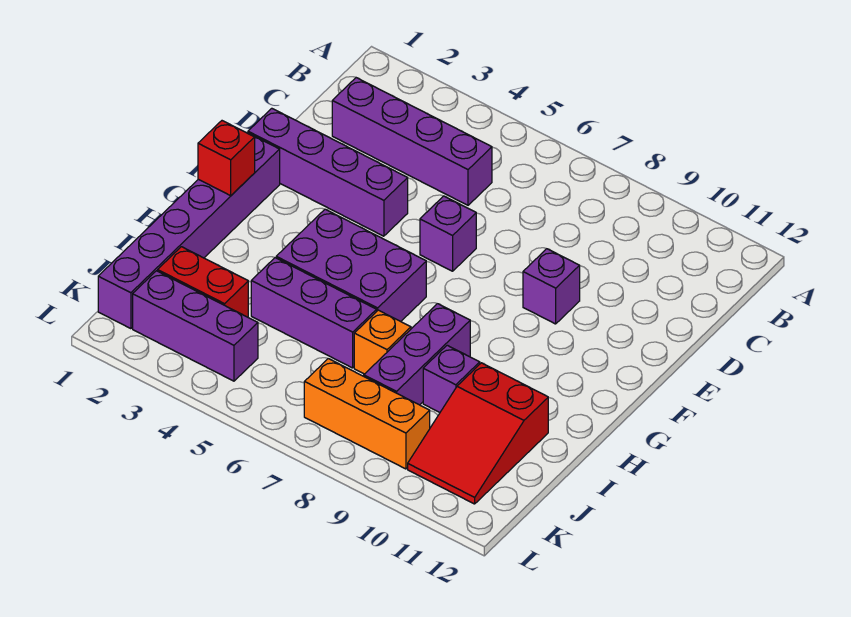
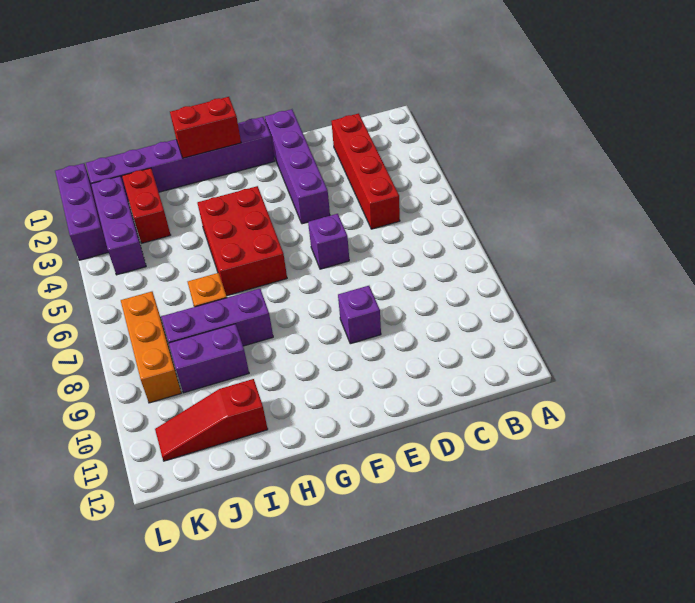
purple brick C2:C5 level 1 -> red brick C2:C5 level 1
red brick G1 level 2 -> red brick G1:H1 level 2
purple brick G4:H6 level 1 -> red brick G4:H6 level 1
purple brick I4:I6 level 1 -> purple brick L1:L3 level 1
purple brick I9 level 1 -> purple brick I9:J9 level 1
red slope I10:K11 level 1 top I -> red slope I11:K11 level 1 top I

